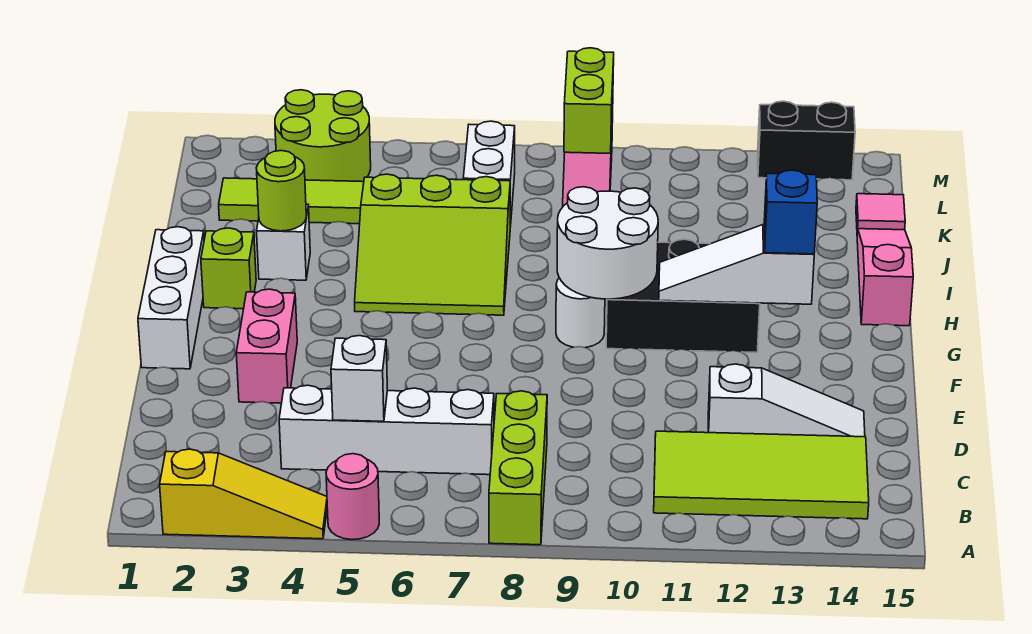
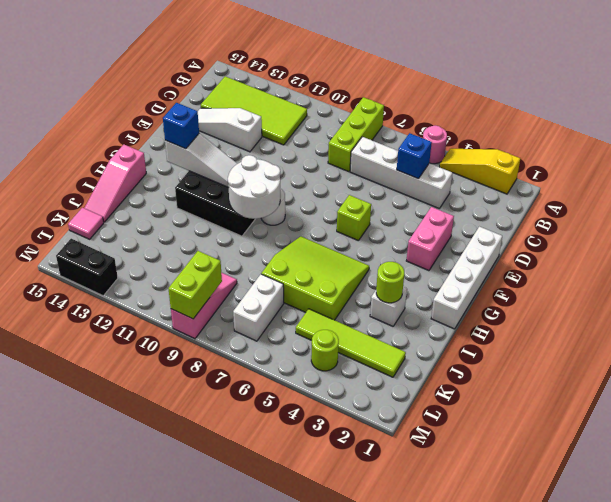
white brick C5 level 2 -> blue brick C5 level 2
white brick F1:H1 level 1 -> white brick E1:H1 level 1
lime brick H2 level 1 -> lime brick F6 level 1
lime round brick L3:M4 level 1 -> lime round brick L4 level 1

